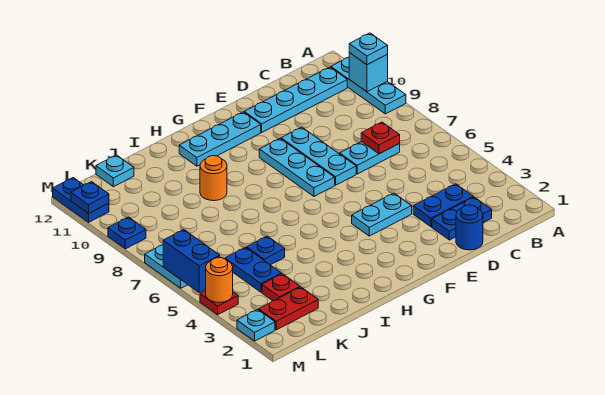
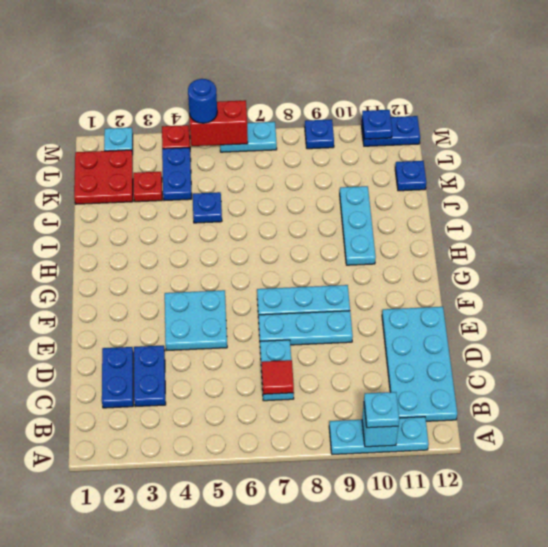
cyan plate B11:E11 level 1 -> cyan plate B11:E12 level 1
red plate C7 level 2 -> red tile C7 level 2
blue round brick D1 level 1 -> blue round brick M5 level 3
cyan plate E4:F4 level 1 -> cyan plate E4:F5 level 1
cyan plate F11:H11 level 1 -> cyan plate H10:J10 level 1
orange round brick I9 level 1 -> none
red plate K2:L2 level 1 -> red plate K1:L2 level 1
blue plate K4:K5 level 1 -> blue plate K4:L4 level 1
cyan plate K12 level 1 -> blue plate K12 level 1
orange round brick M4 level 2 -> none
blue brick M5:M6 level 2 -> red brick M5:M6 level 2

